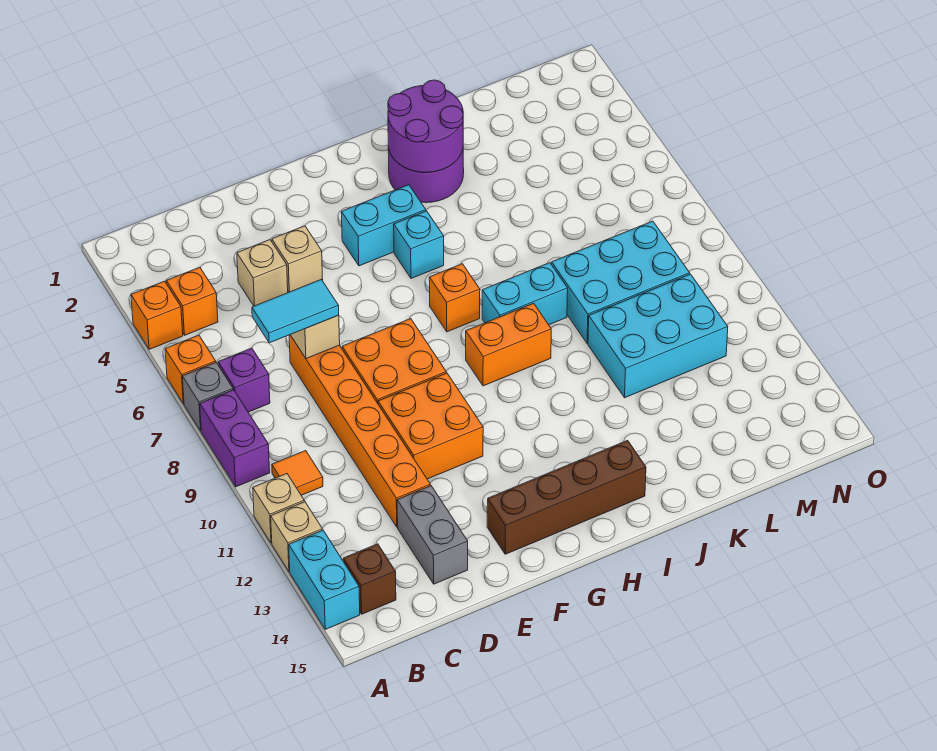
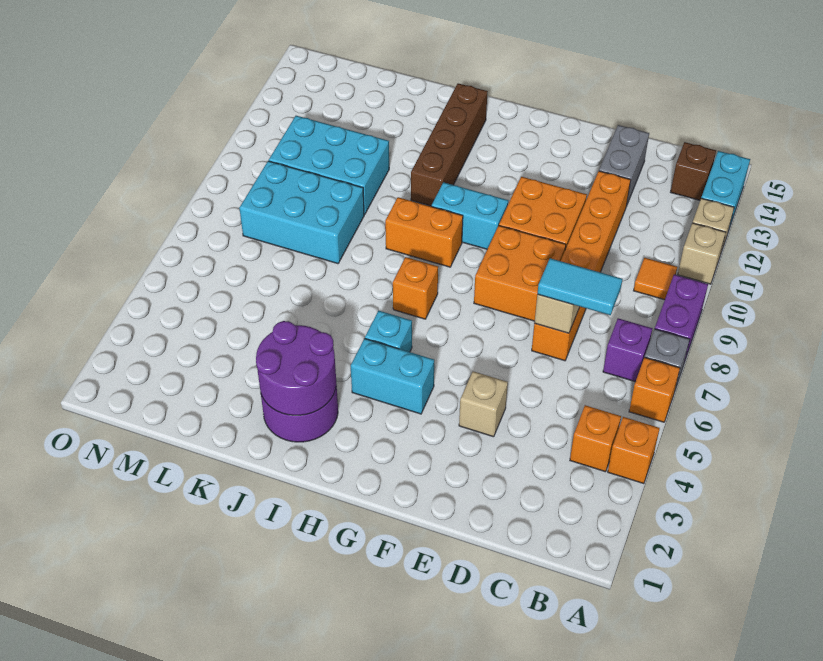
tan brick D4 level 1 -> none
brown brick F14:I14 level 1 -> brown brick I11:I14 level 1
cyan brick I8:J8 level 1 -> cyan brick G10:H10 level 1

